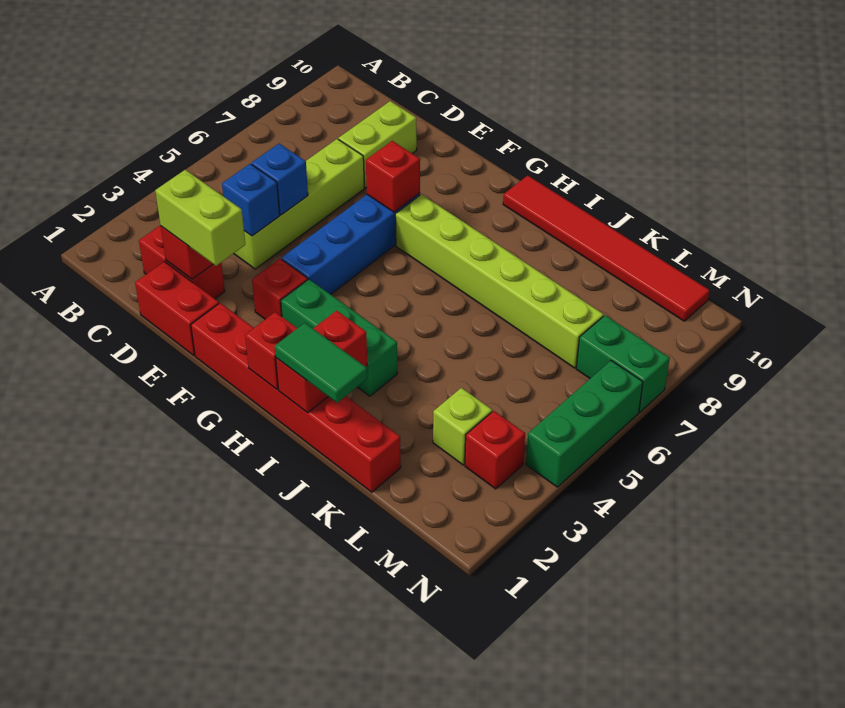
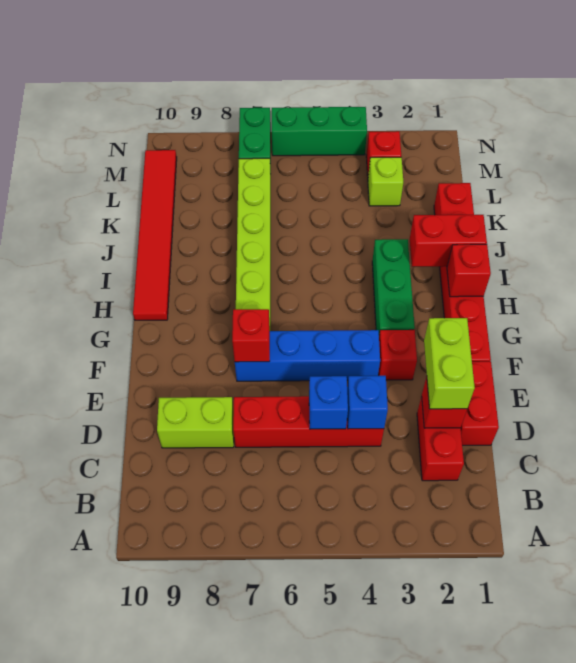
lime brick D4:D7 level 1 -> red brick D4:D7 level 1
green tile I1:J1 level 3 -> none

